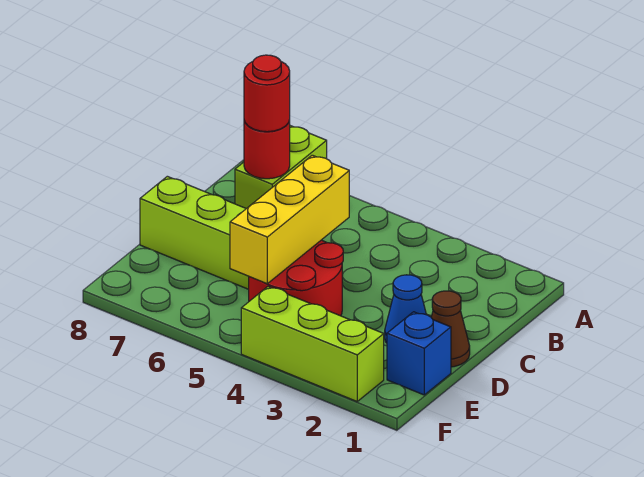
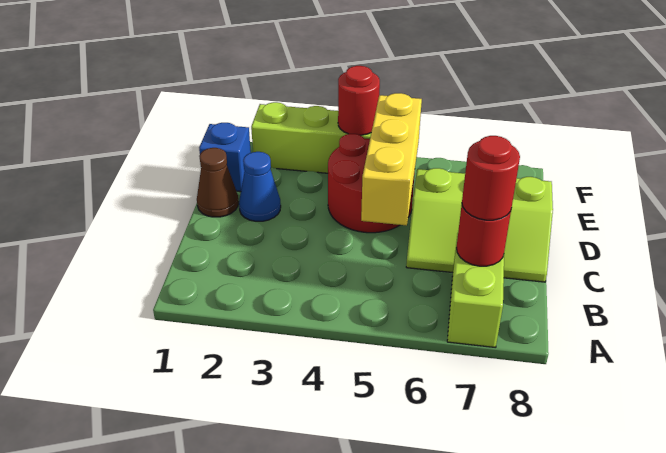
none -> red round brick F4 level 2

